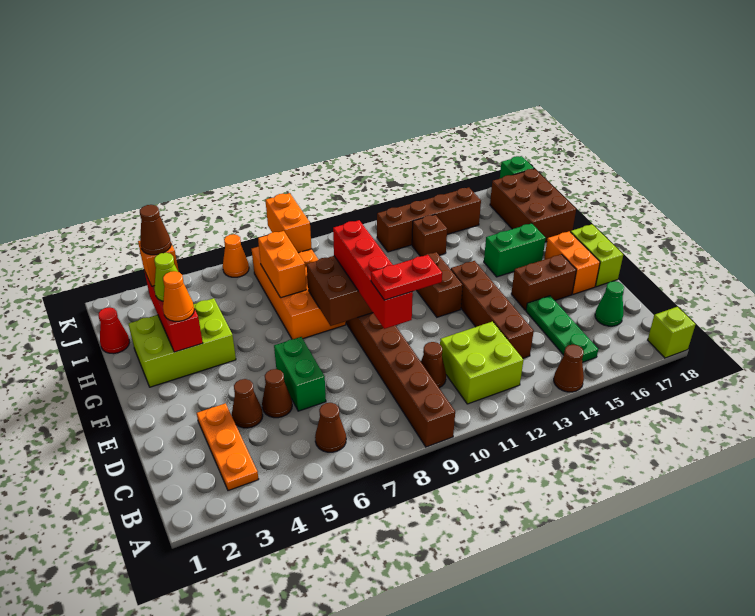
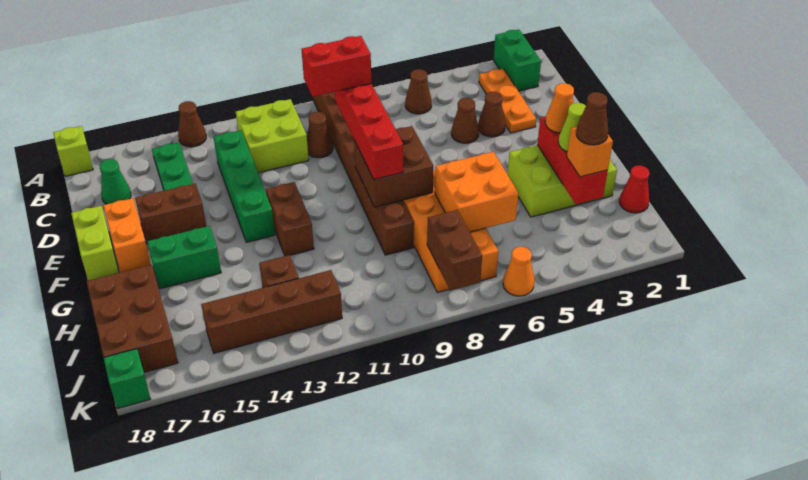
brown brick C13:F13 level 1 -> green brick C13:F13 level 1
green brick D6:E6 level 1 -> green brick A2:B2 level 1
red plate D9:D10 level 4 -> red brick D9:D10 level 4
orange brick H7:I7 level 2 -> orange brick H6:I7 level 2
orange brick J8:K8 level 2 -> brown brick J8:K8 level 2

